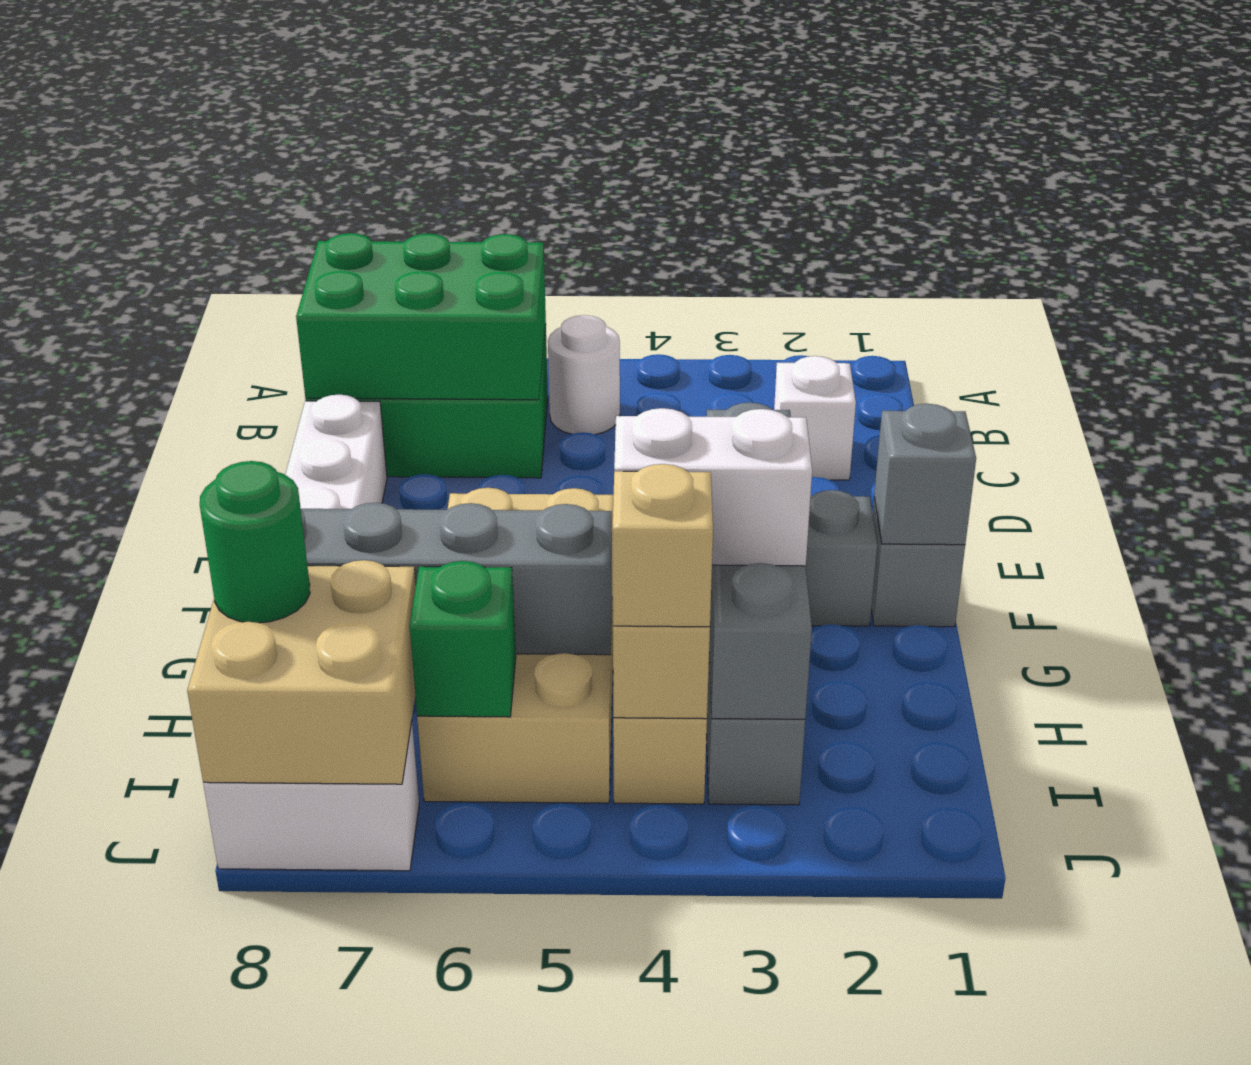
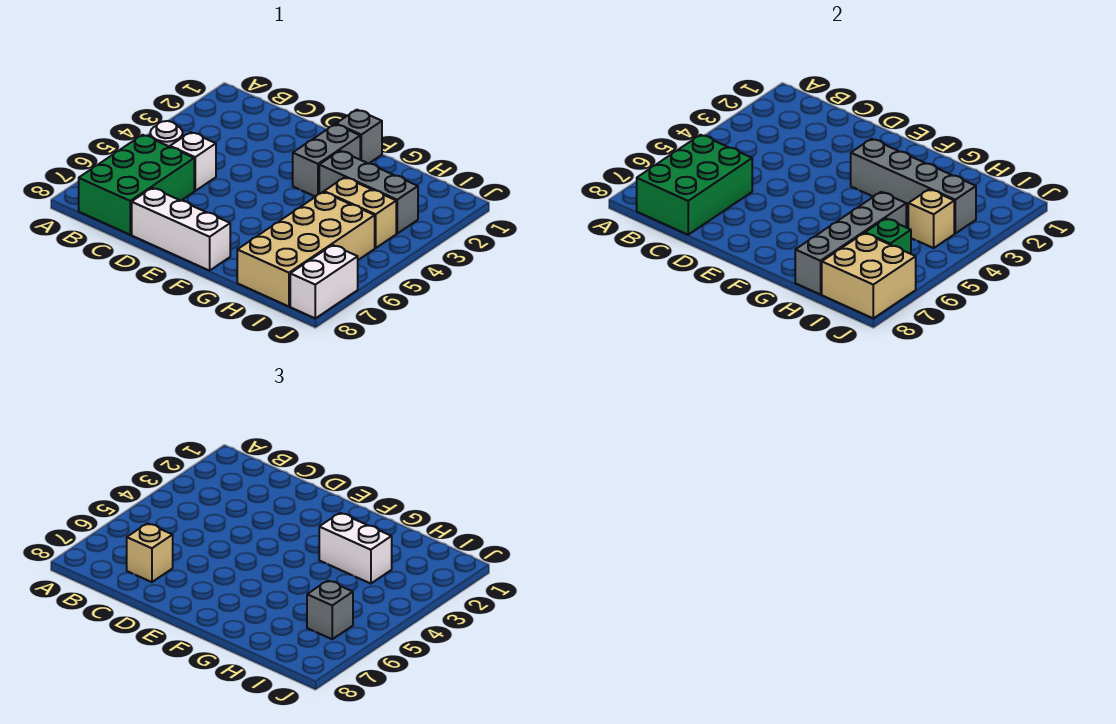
white brick C2 level 1 -> white brick C5 level 1
grey brick F1 level 2 -> grey brick I6 level 3
tan brick F5:I6 level 1 -> tan brick H5:I8 level 1
white brick H3:H4 level 3 -> white brick G3:H3 level 3
tan brick I4 level 3 -> tan brick C7 level 3
green round brick I8 level 3 -> none

